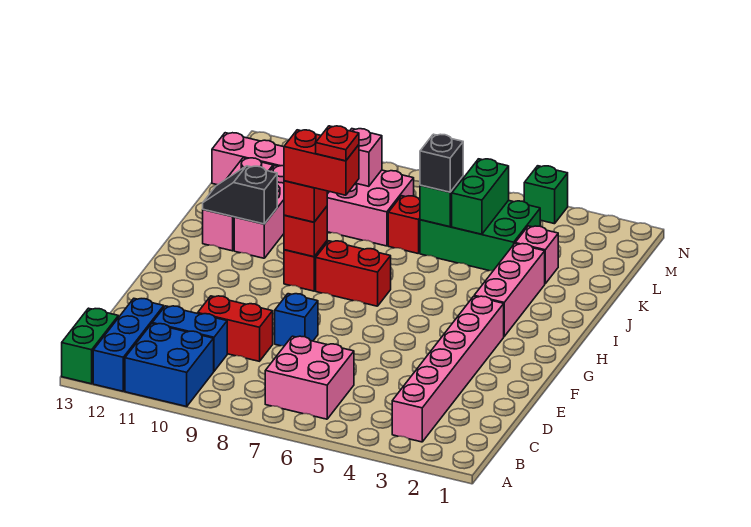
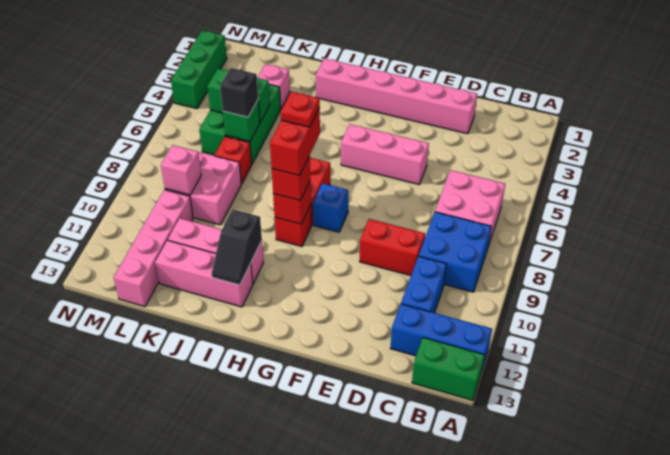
blue brick A10:B11 level 1 -> blue brick B8:C9 level 1
pink brick B3:G3 level 1 -> pink brick D2:I2 level 1
red brick D9:D10 level 1 -> red brick D9:E9 level 1
blue brick E8 level 1 -> blue brick G8 level 1
pink brick H3:J3 level 1 -> pink brick E5:G5 level 1
green brick N4 level 1 -> green brick N2:N4 level 1

